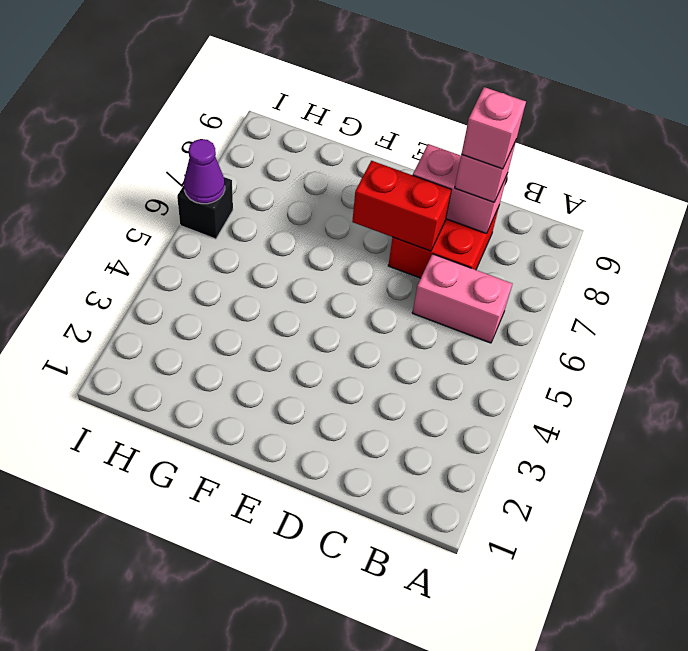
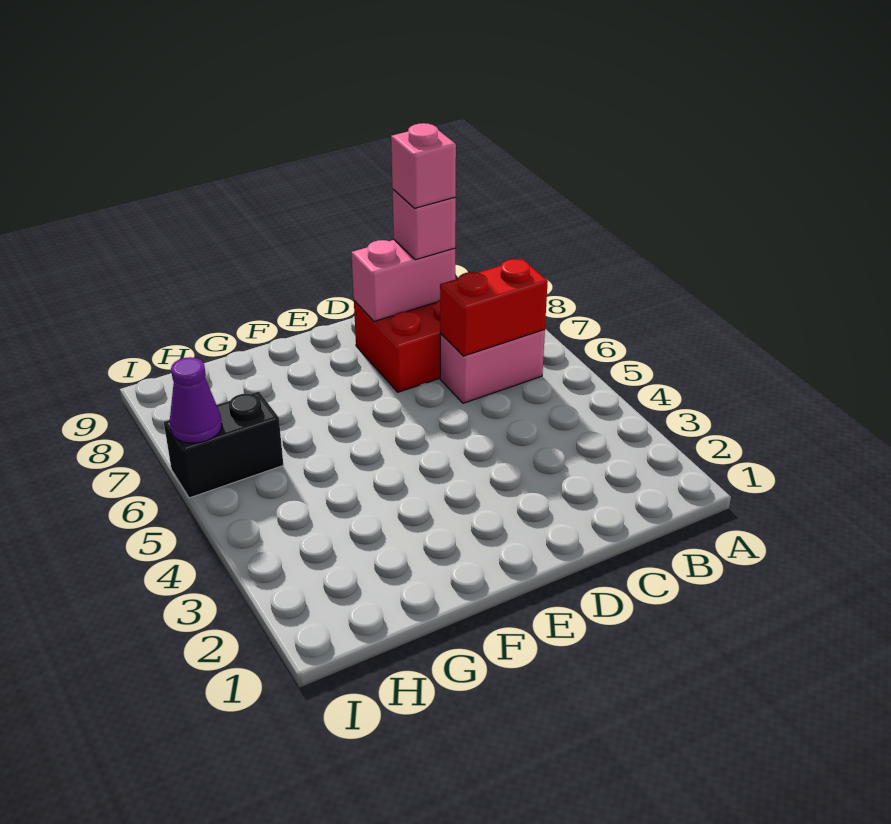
red brick D7:E7 level 2 -> red brick B6:C6 level 2
black brick I6 level 1 -> black brick H6:I6 level 1

